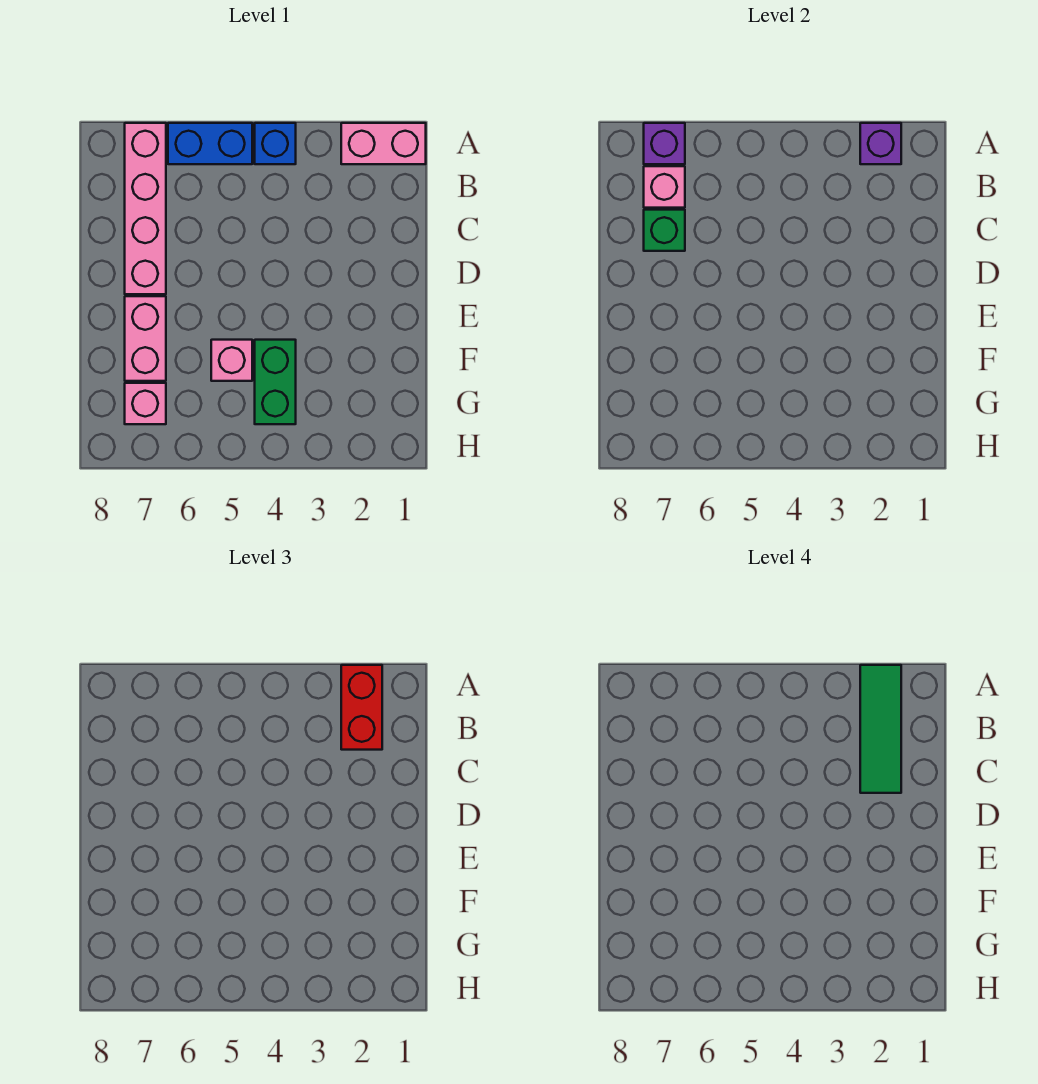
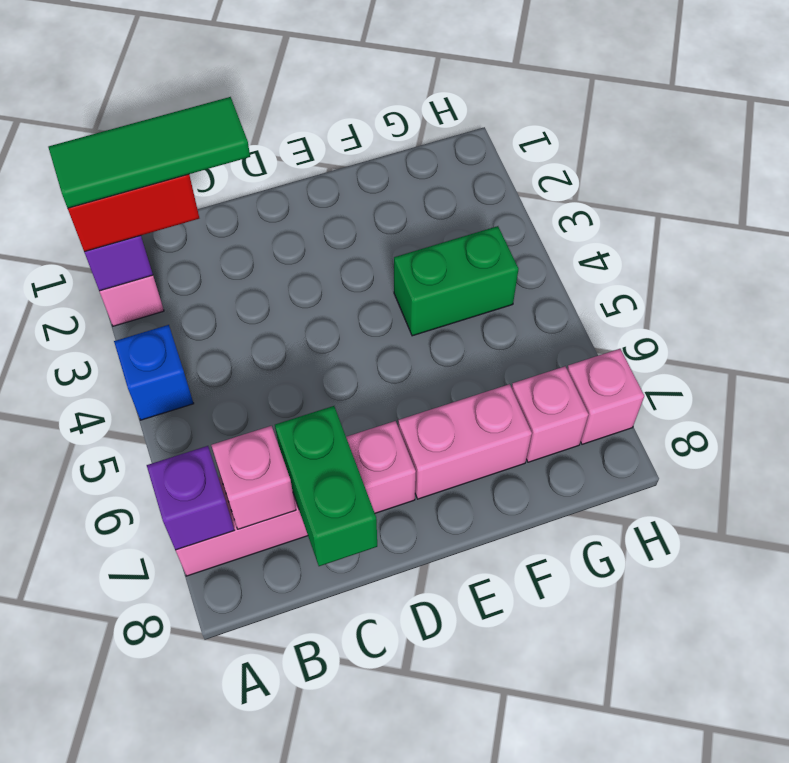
blue brick A5:A6 level 1 -> none
green brick C7 level 2 -> green brick C7:C8 level 2
pink brick F5 level 1 -> pink brick H7 level 1

